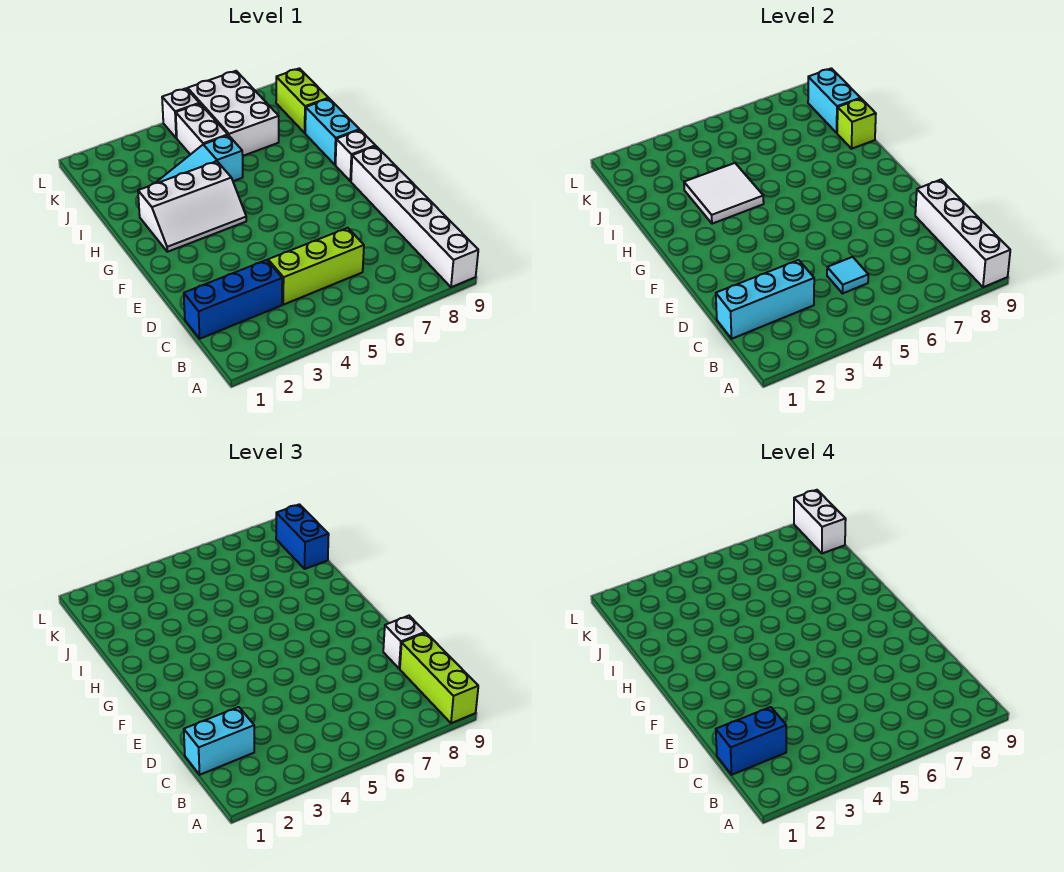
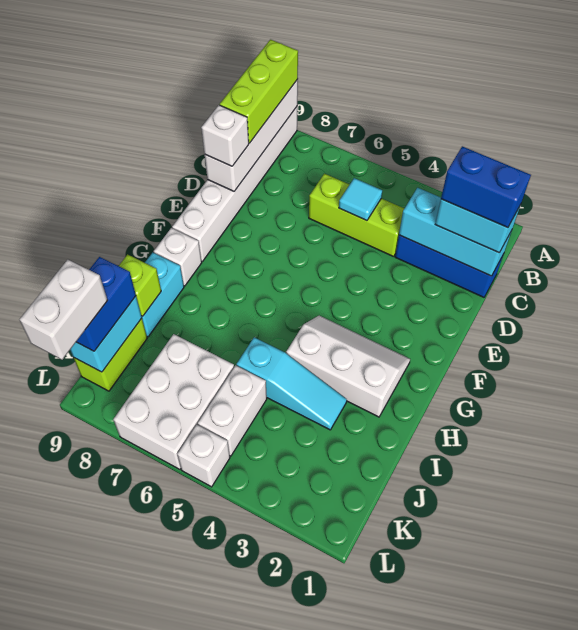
white tile H3:I4 level 2 -> none

